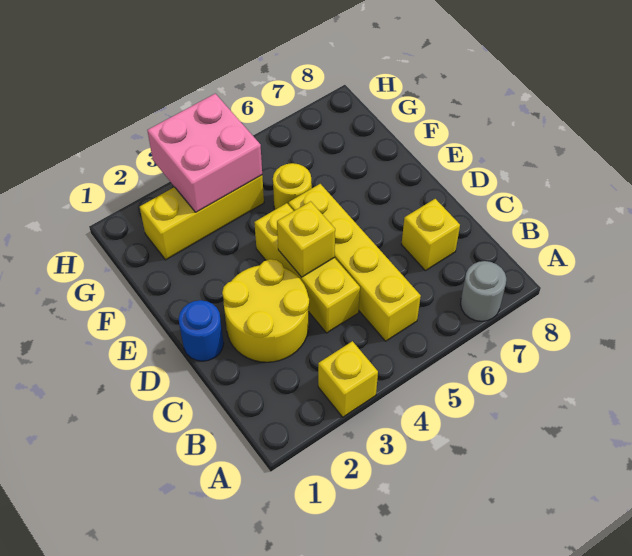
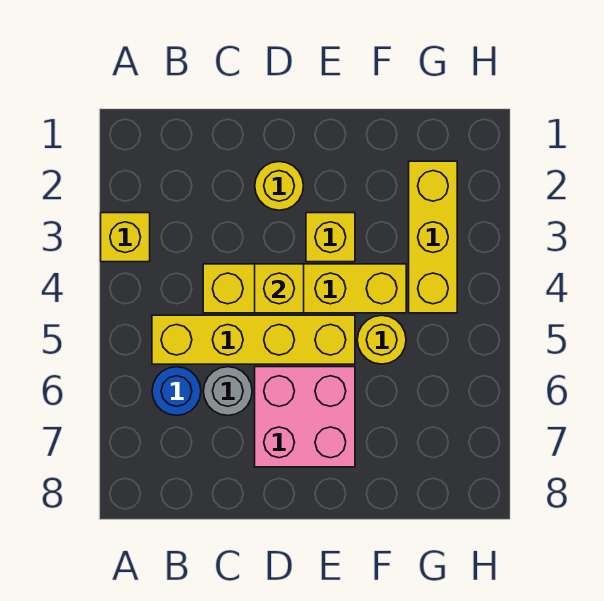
grey round brick A7 level 1 -> grey round brick C6 level 1
yellow round brick C2:D3 level 1 -> yellow round brick D2 level 1
yellow brick C4:E4 level 1 -> yellow brick C4:F4 level 1
yellow brick C7 level 1 -> yellow brick E3 level 1
blue round brick D1 level 1 -> blue round brick B6 level 1
pink brick G3:H4 level 2 -> pink brick D6:E7 level 1

